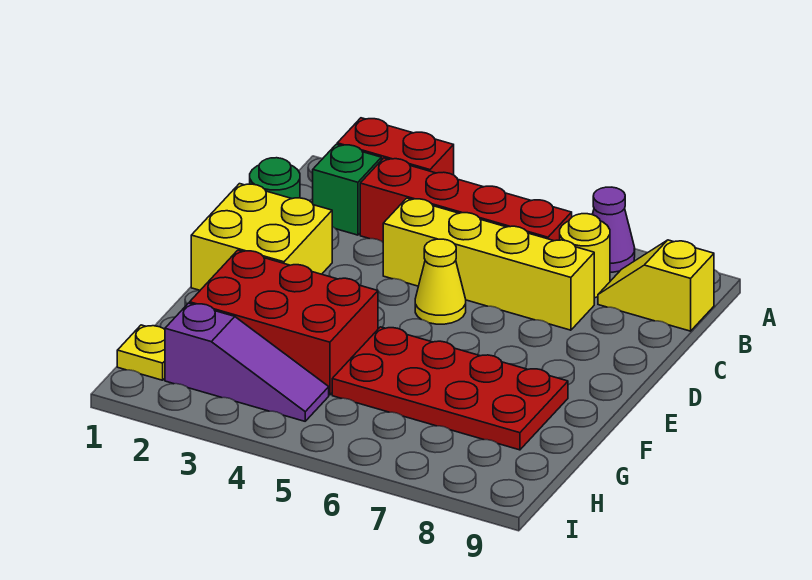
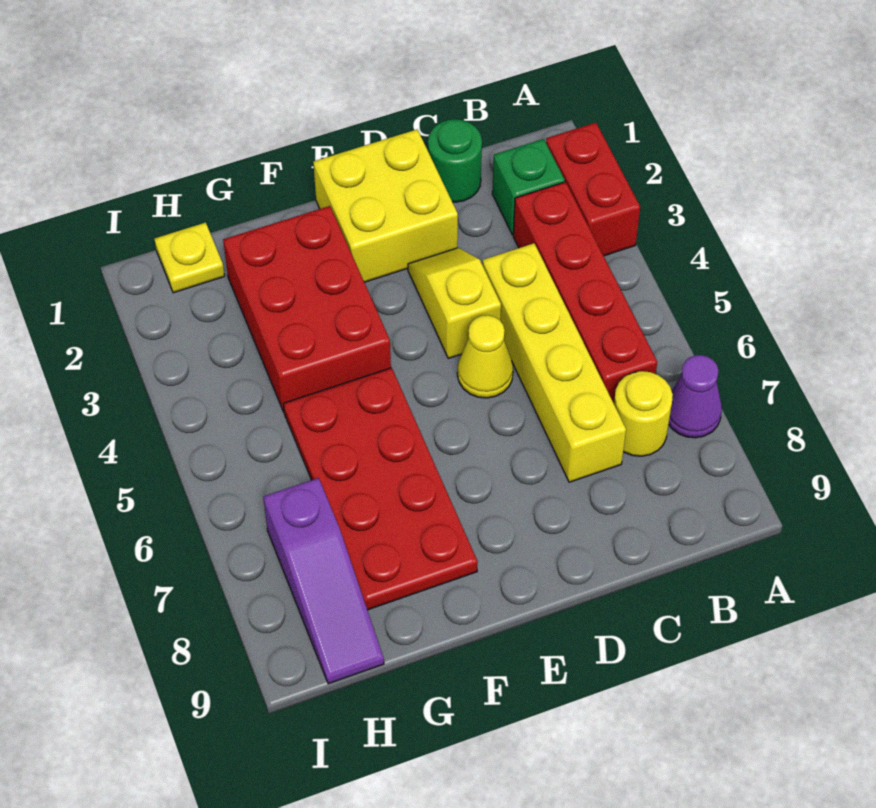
yellow slope B8:B9 level 1 top 9 -> yellow slope D3:D4 level 1 top 4
purple slope H2:H4 level 1 top 2 -> purple slope H7:H9 level 1 top 7

